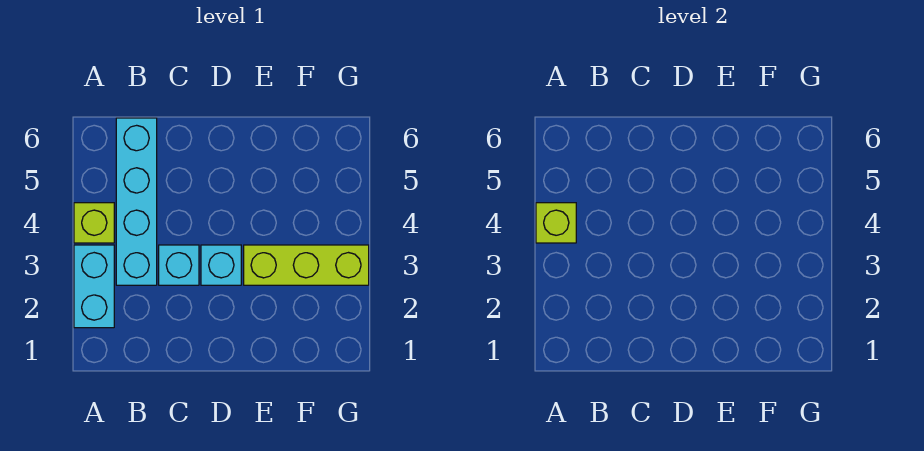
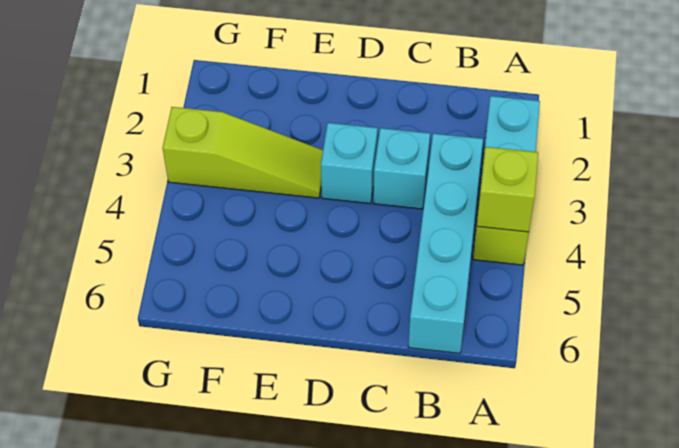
lime brick E3:G3 level 1 -> lime slope E3:G3 level 1 top G

